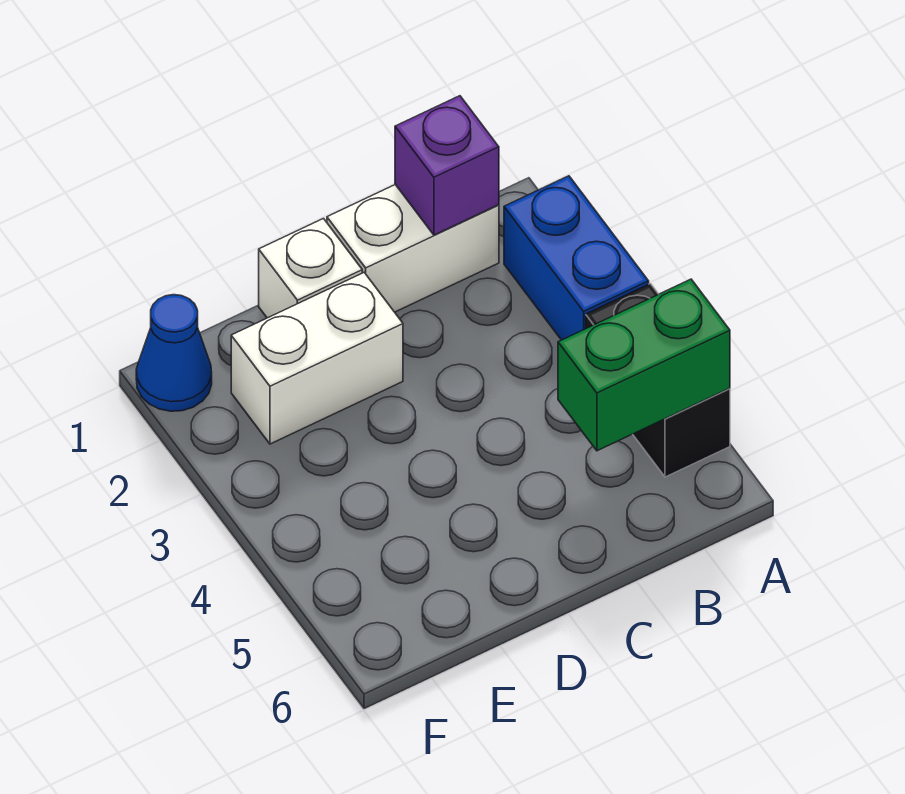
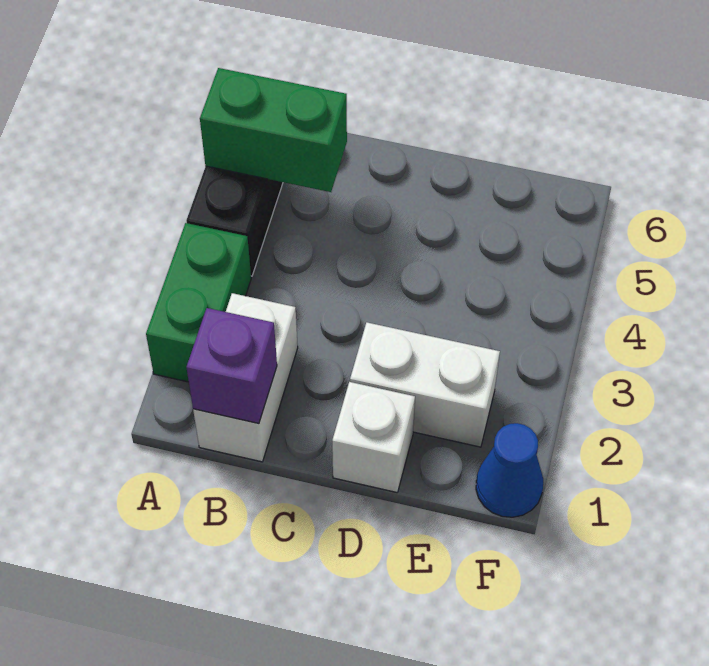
blue brick A2:A3 level 1 -> green brick A2:A3 level 1
white brick B1:C1 level 1 -> white brick B1:B2 level 1

